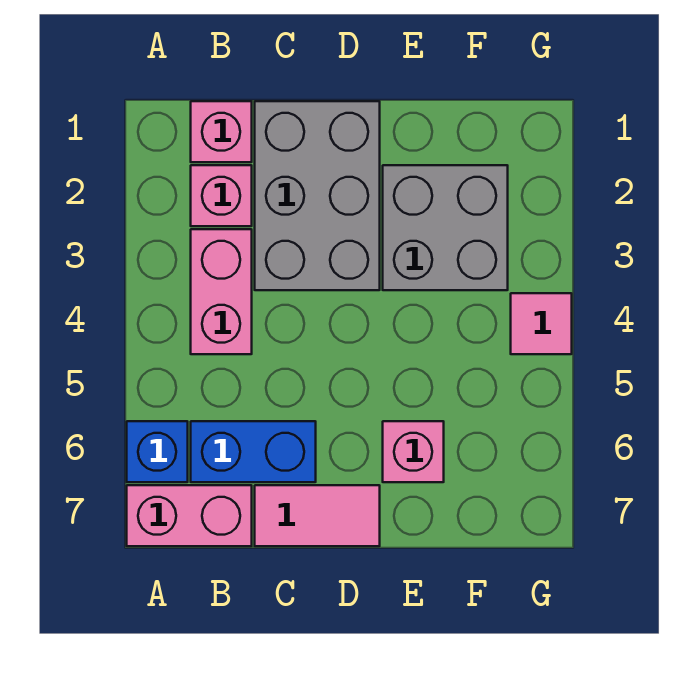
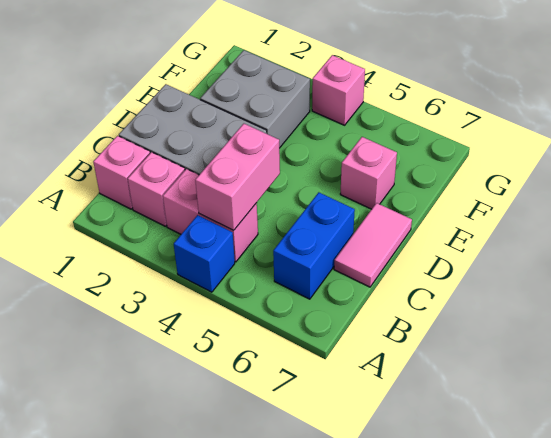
blue brick A6 level 1 -> blue brick A4 level 1
pink brick A7:B7 level 1 -> pink brick B4:C4 level 2
pink tile G4 level 1 -> pink brick G4 level 1

